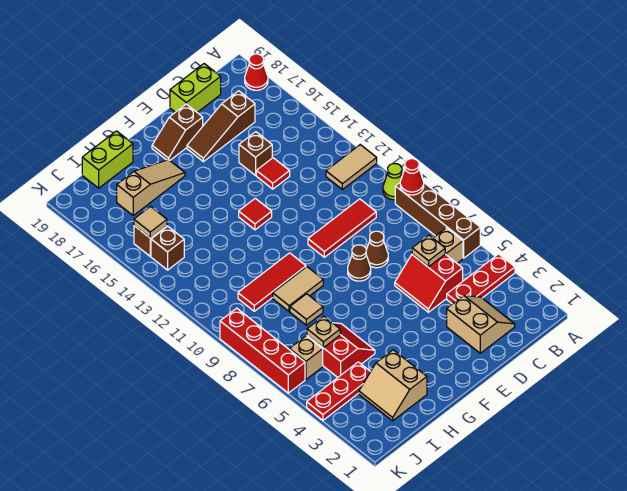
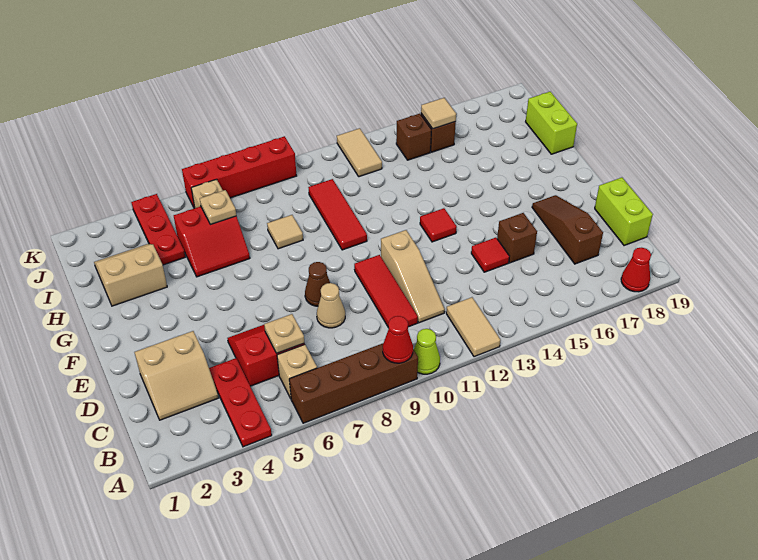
brown cone D8 level 1 -> tan cone D8 level 1
brown slope E18:F18 level 1 top E -> none
tan tile G9:H9 level 1 -> tan tile J12:K12 level 1
tan slope G17:I17 level 1 top I -> tan slope C11:E11 level 1 top E

